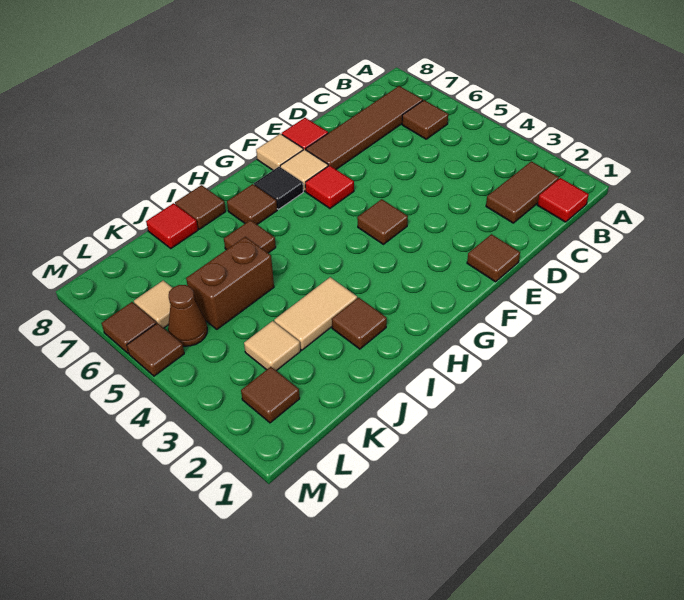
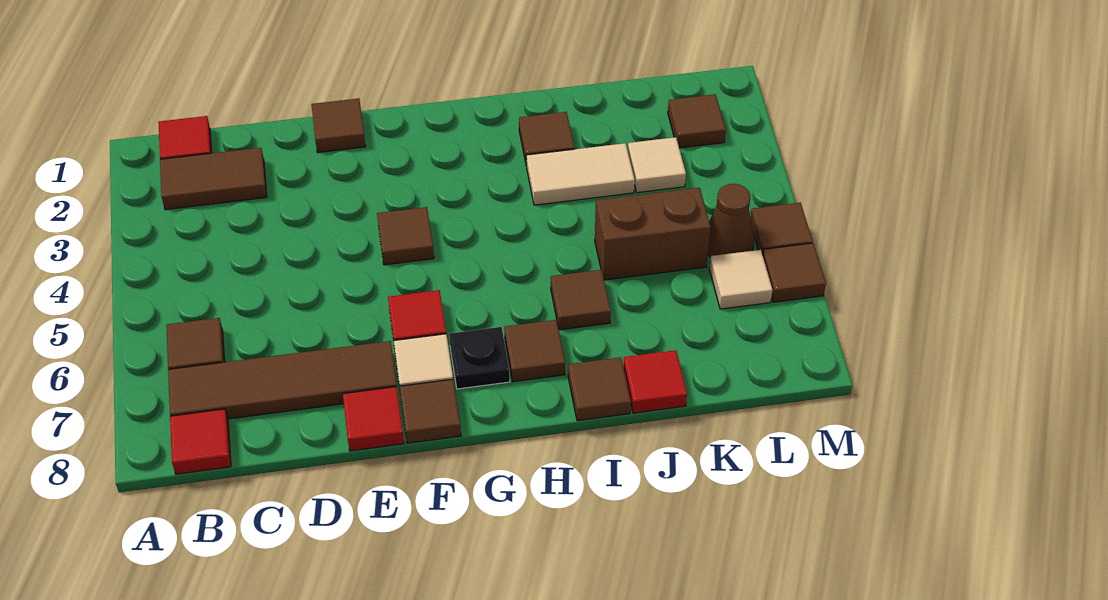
none -> red tile B8 level 1
tan tile F8 level 1 -> brown tile F8 level 1
black tile G7 level 1 -> black plate G7 level 1

